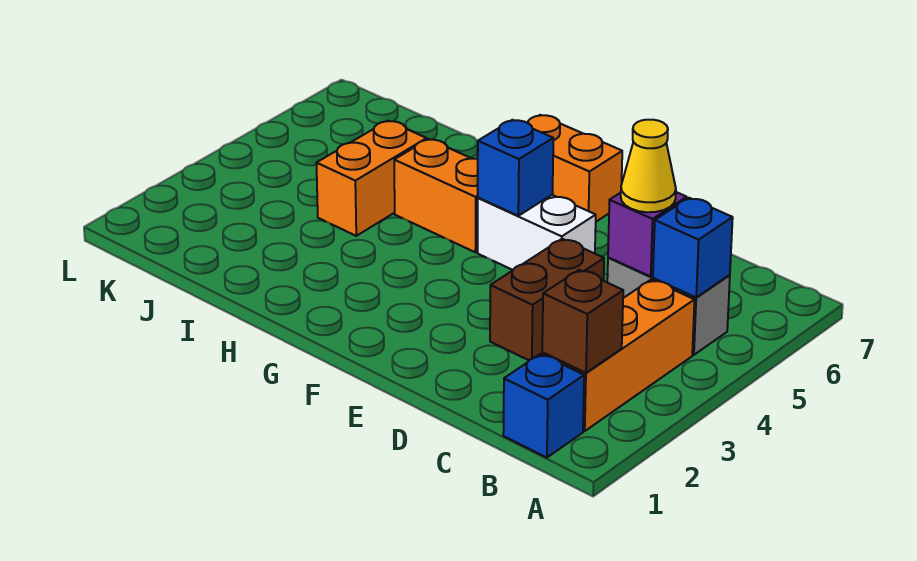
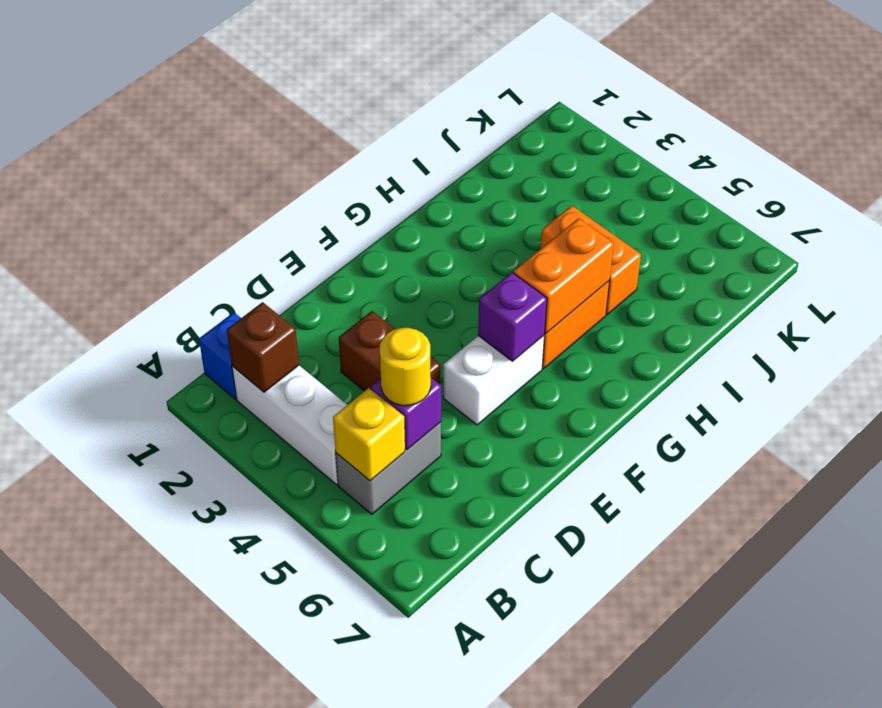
orange brick B2:B4 level 1 -> white brick B2:B4 level 1
blue brick B5 level 2 -> yellow brick B5 level 2
yellow cone C5 level 3 -> yellow round brick C5 level 3
blue brick F5 level 2 -> purple brick F5 level 2
orange brick F7:G7 level 1 -> orange brick G5:H5 level 2

